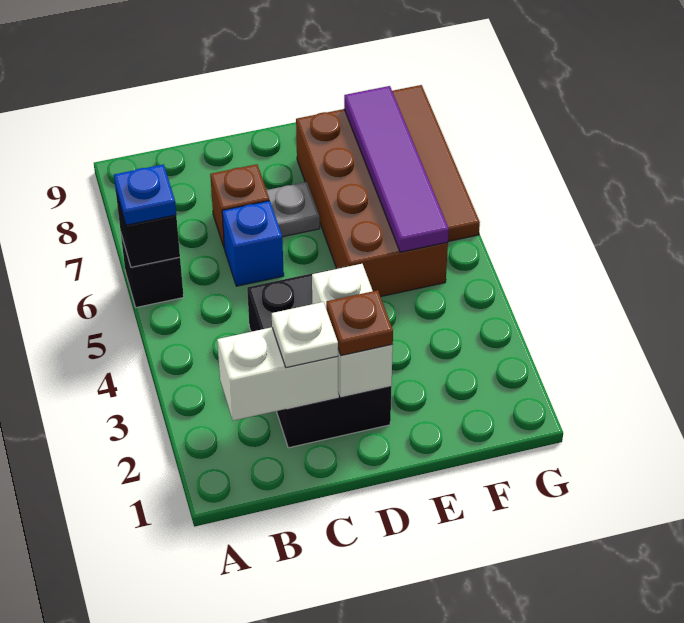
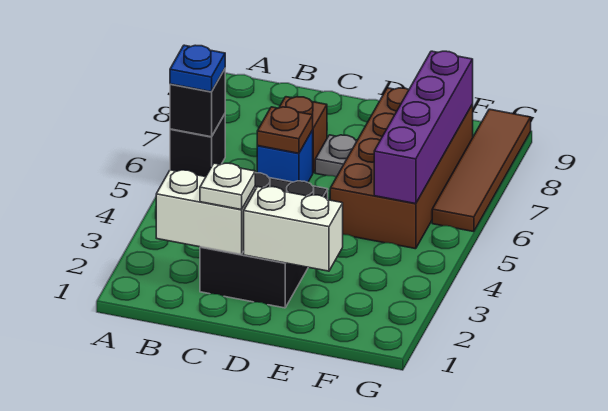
white brick D2:D3 level 2 -> white brick D2:E2 level 2
brown plate D2 level 3 -> brown plate C6 level 2
purple tile F5:F8 level 2 -> purple brick F5:F8 level 2

